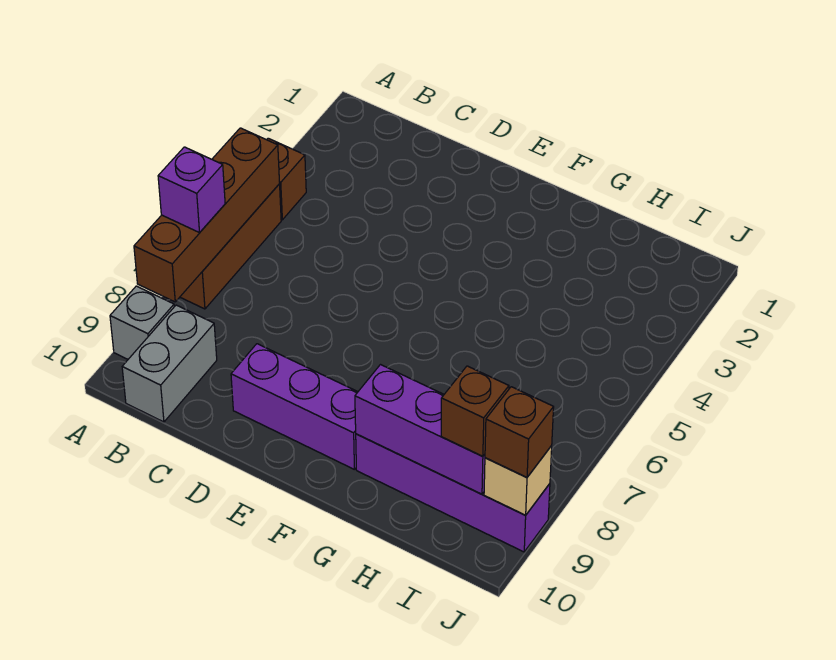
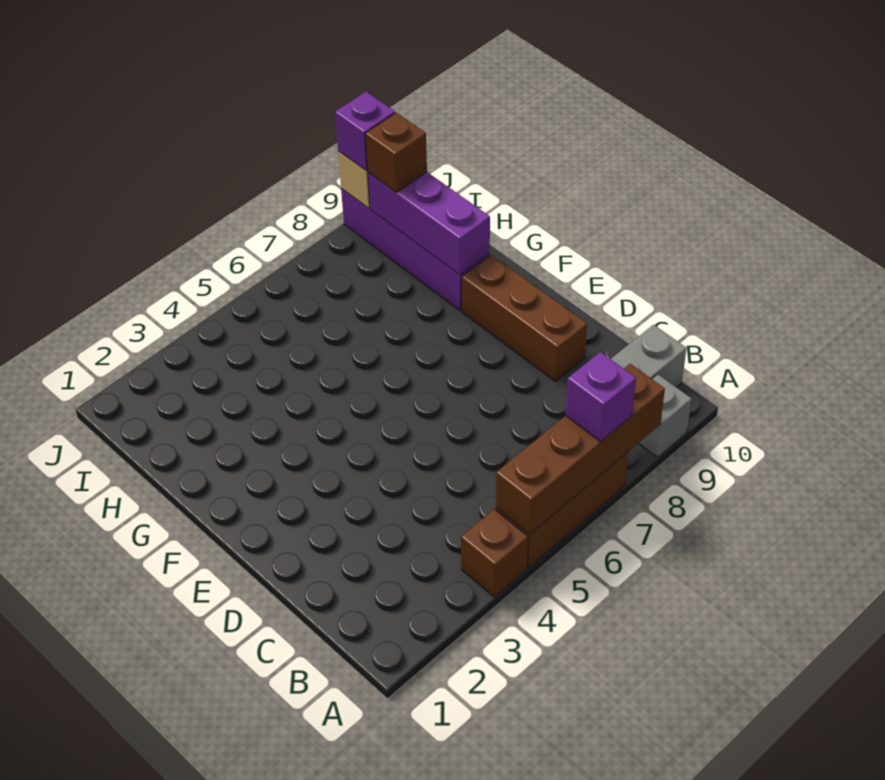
purple brick D9:F9 level 1 -> brown brick D9:F9 level 1
brown brick J9 level 3 -> purple brick J9 level 3

